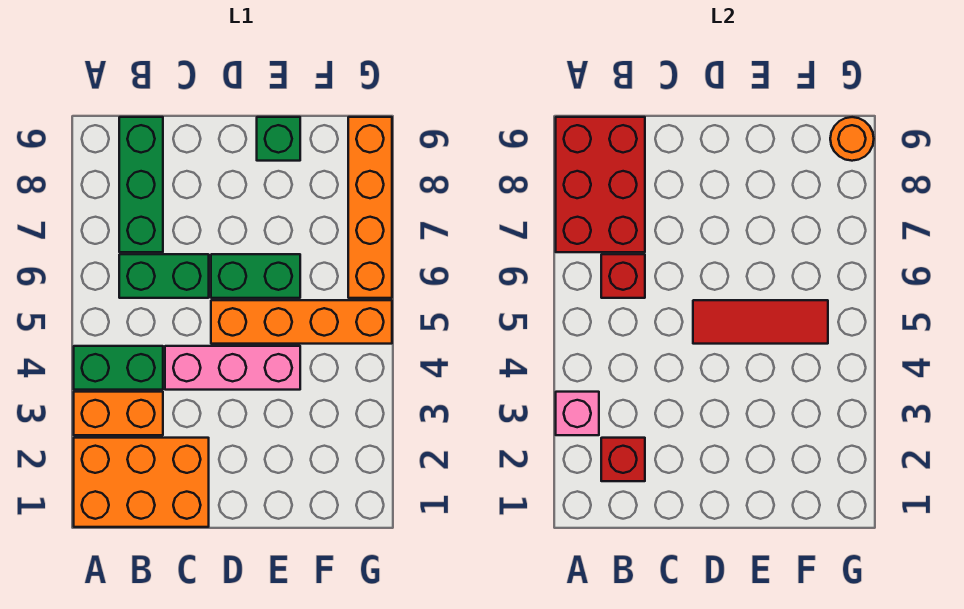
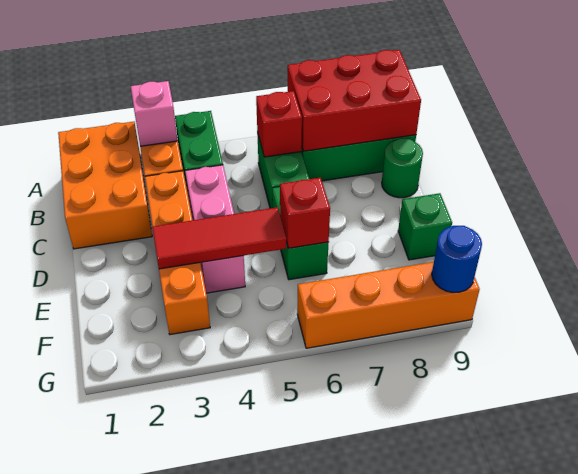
red brick B2 level 2 -> red brick E6 level 2
none -> green round brick C9 level 1
orange brick D5:G5 level 1 -> orange brick C3:F3 level 1
red tile D5:F5 level 2 -> red tile E3:E5 level 2
orange round brick G9 level 2 -> blue round brick G9 level 2

